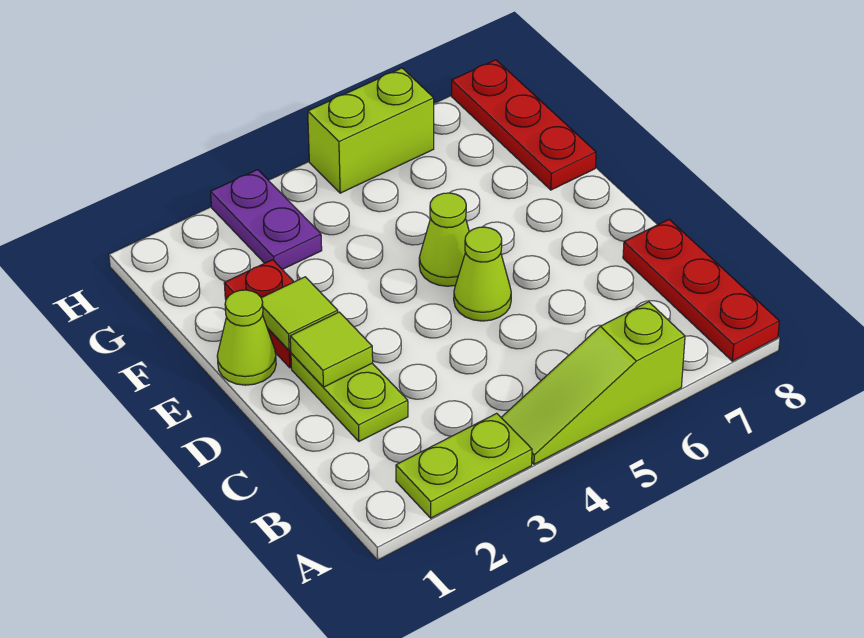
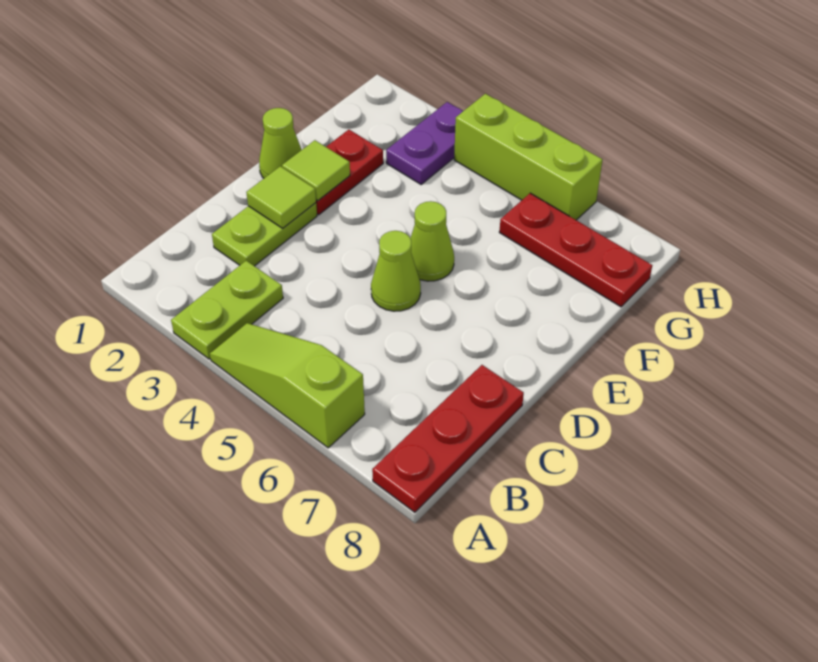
lime plate A2:A3 level 1 -> lime plate A3:B3 level 1
red plate F8:H8 level 1 -> red plate G6:G8 level 1
lime brick H5:H6 level 1 -> lime brick H4:H6 level 1

